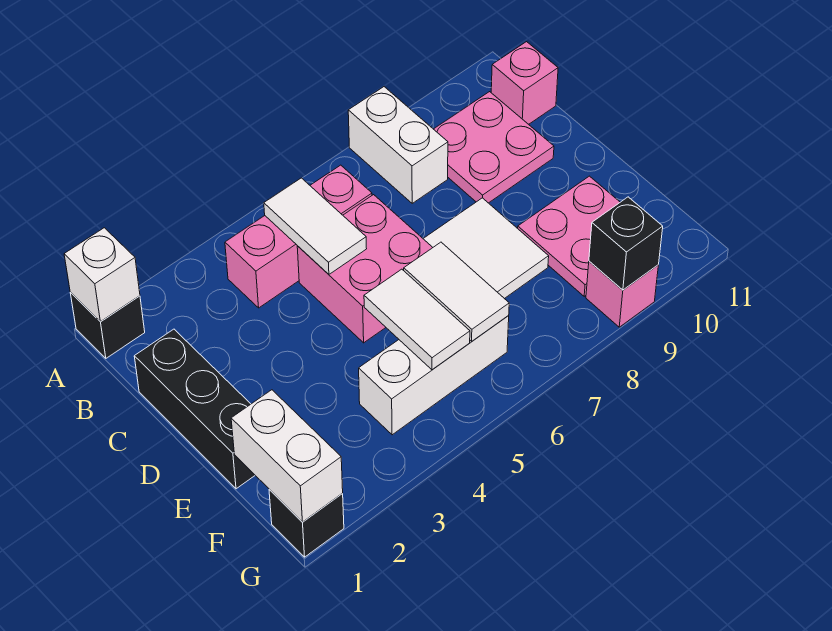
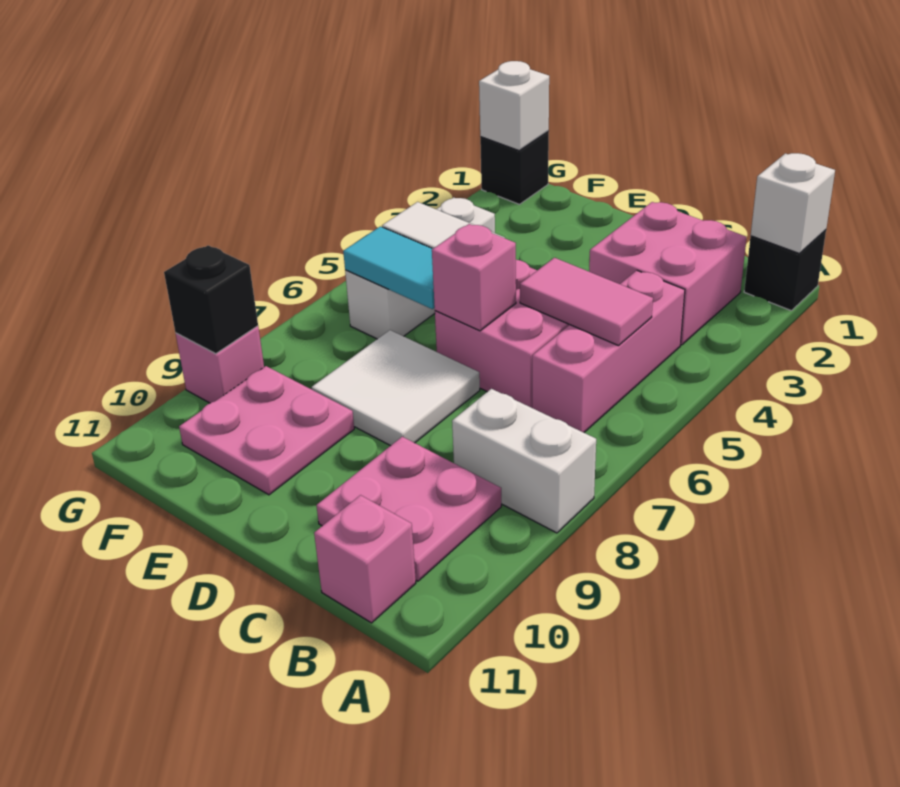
none -> pink brick B2:C3 level 1
white tile B5:C5 level 2 -> pink tile B5:C5 level 2
black brick C1:E1 level 1 -> none
none -> pink brick D6 level 2
white tile E6:F6 level 2 -> cyan tile E6:F6 level 2
white brick F1:G1 level 2 -> white brick G1 level 2

